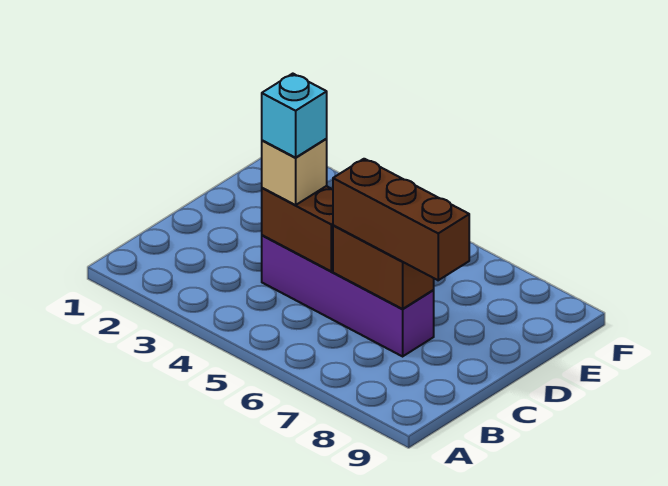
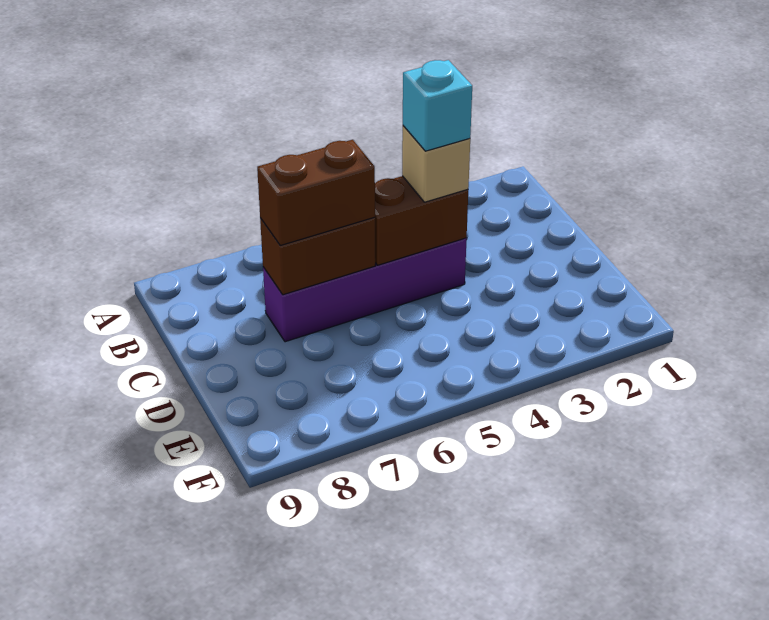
brown brick C6:C8 level 3 -> brown brick C6:C7 level 3

